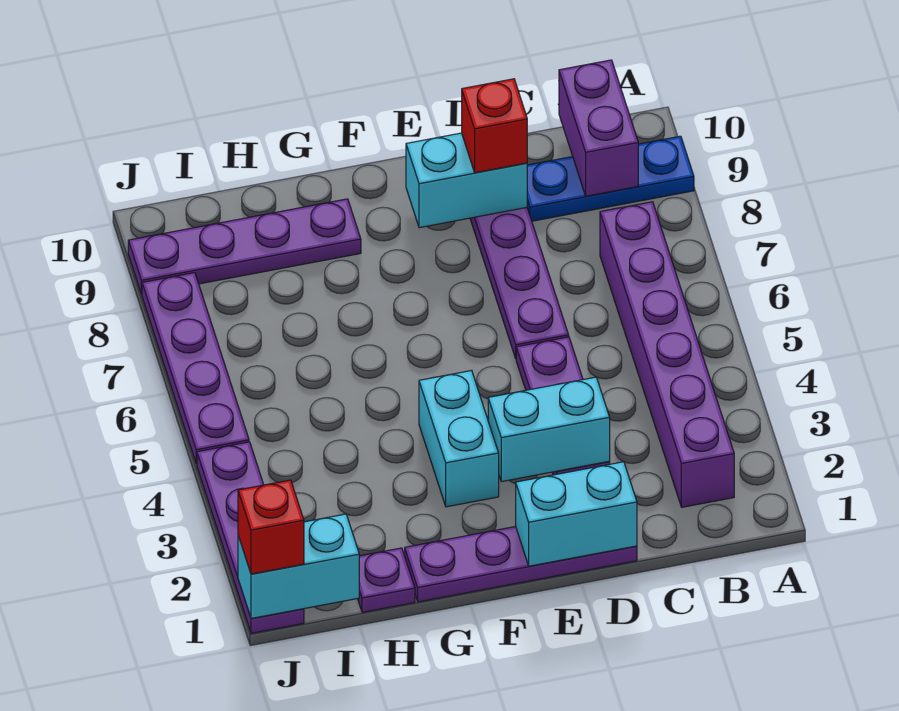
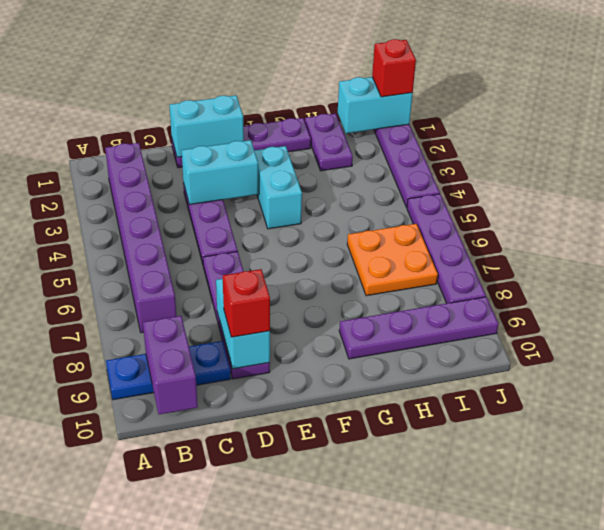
cyan brick D9:E9 level 2 -> cyan brick D8:D9 level 2
purple plate H1 level 1 -> purple plate H1:H2 level 1
none -> orange plate H6:I7 level 1

